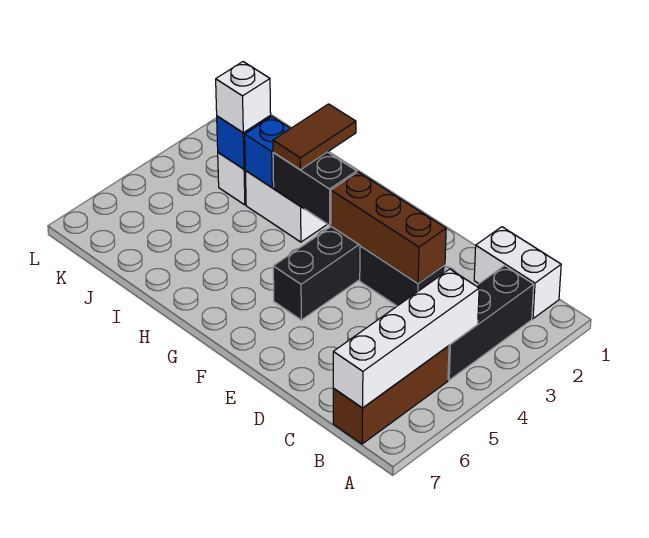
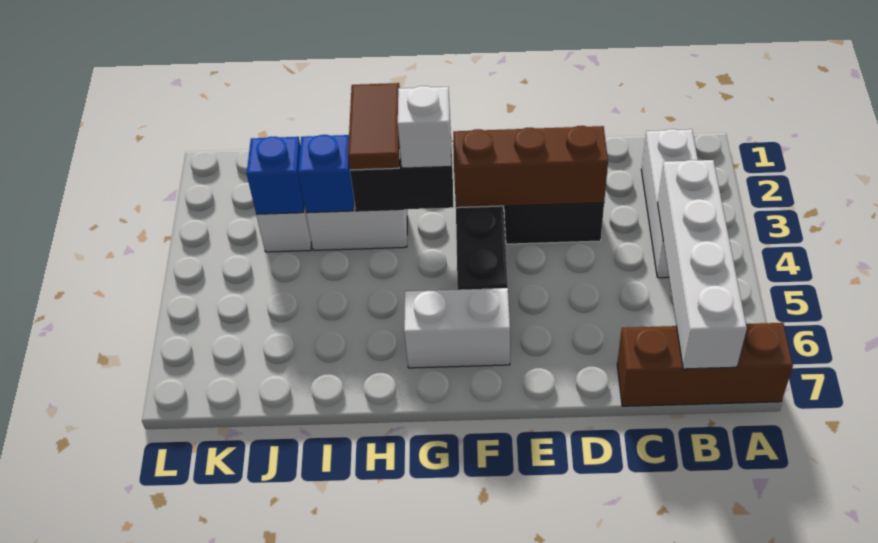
white brick B1:C1 level 1 -> white brick F6:G6 level 1
black brick B2:B4 level 1 -> white brick B2:B4 level 1
brown brick B5:B7 level 1 -> brown brick A7:C7 level 1
white brick J3 level 3 -> white brick G3 level 3

